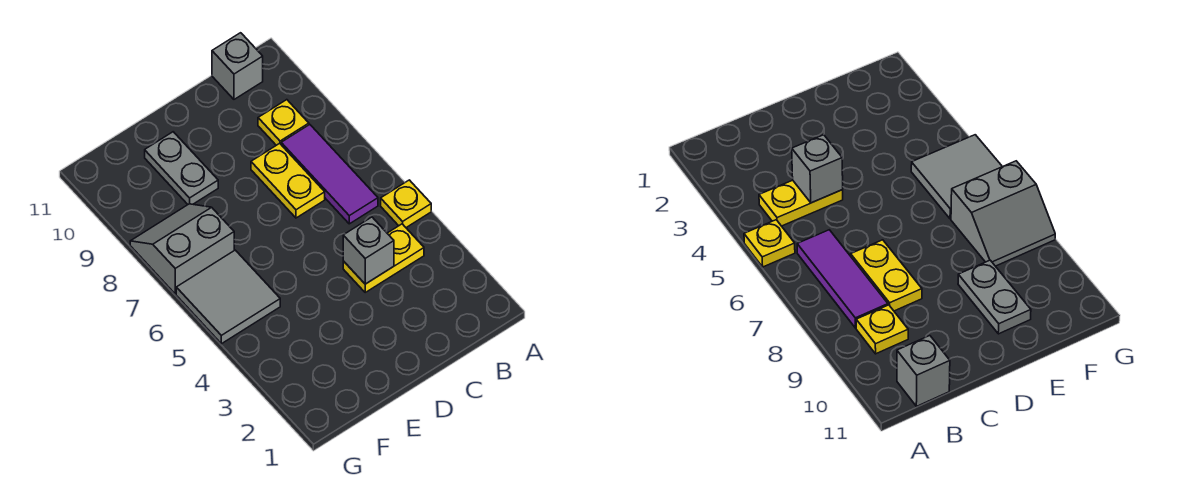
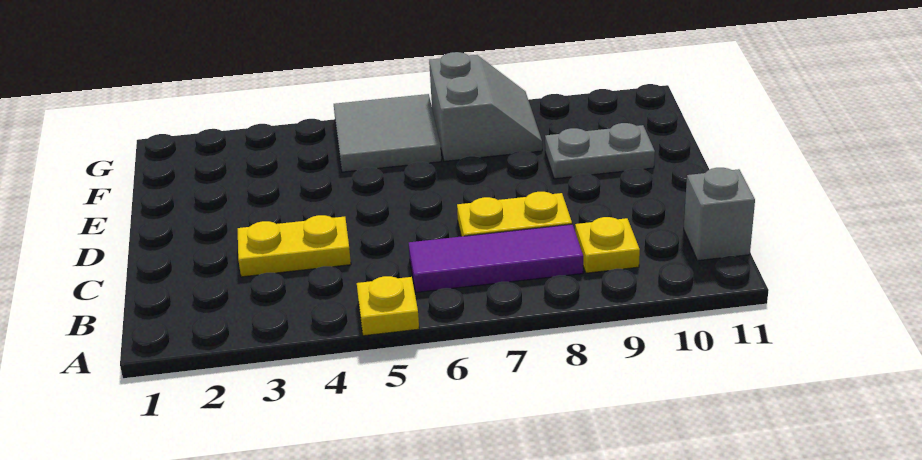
yellow plate B4:C4 level 1 -> yellow plate C3:C4 level 1
grey brick C4 level 2 -> none

